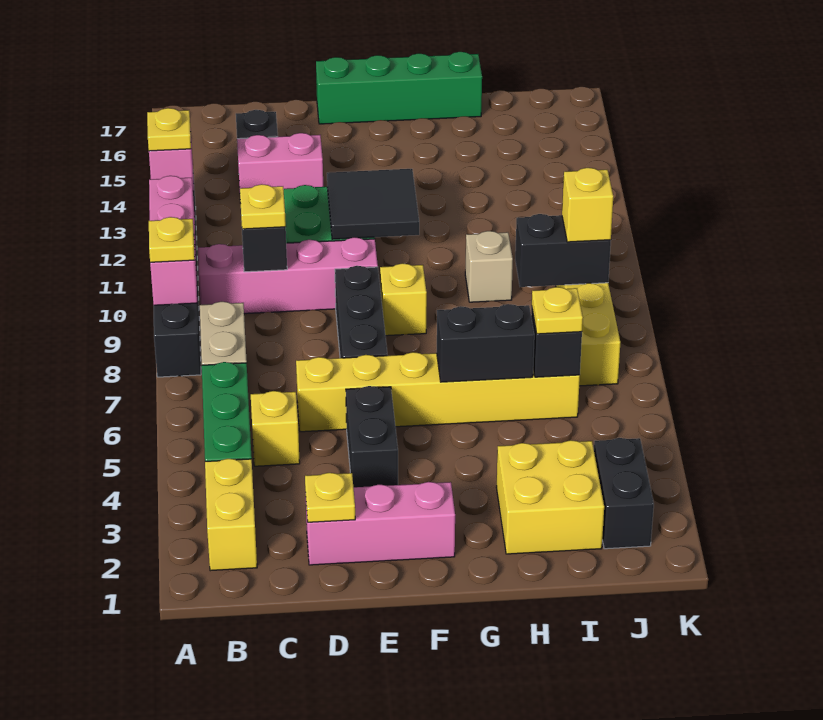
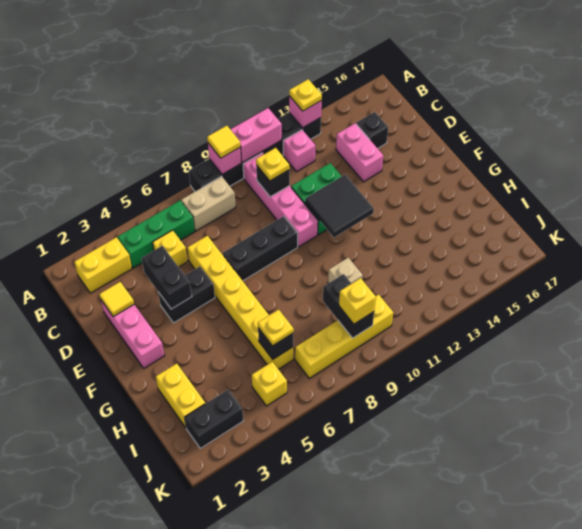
yellow plate A9 level 3 -> yellow tile A9 level 3
none -> pink brick B12 level 1
yellow plate D2 level 2 -> yellow tile D2 level 2
green brick E17:H17 level 1 -> none
yellow brick F9 level 1 -> yellow brick J5 level 1
black brick G6:H6 level 2 -> black brick D4:E4 level 2
yellow brick H2:I3 level 1 -> yellow brick H2:I2 level 1

